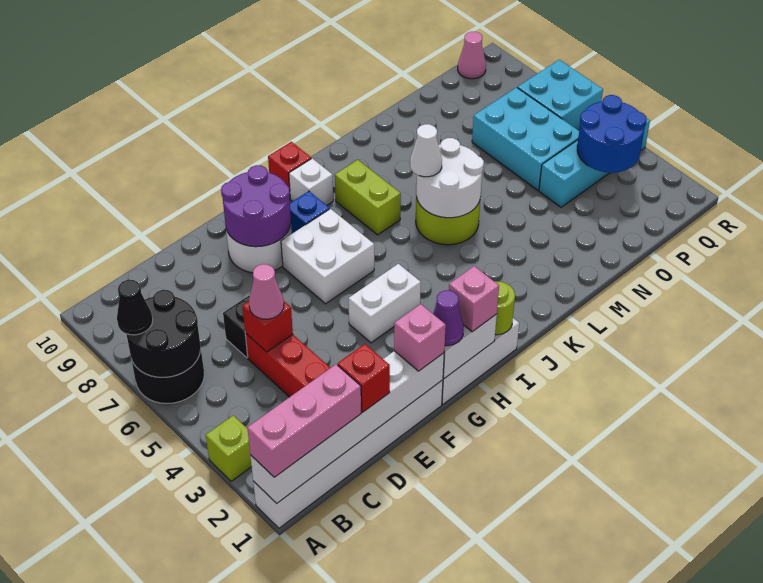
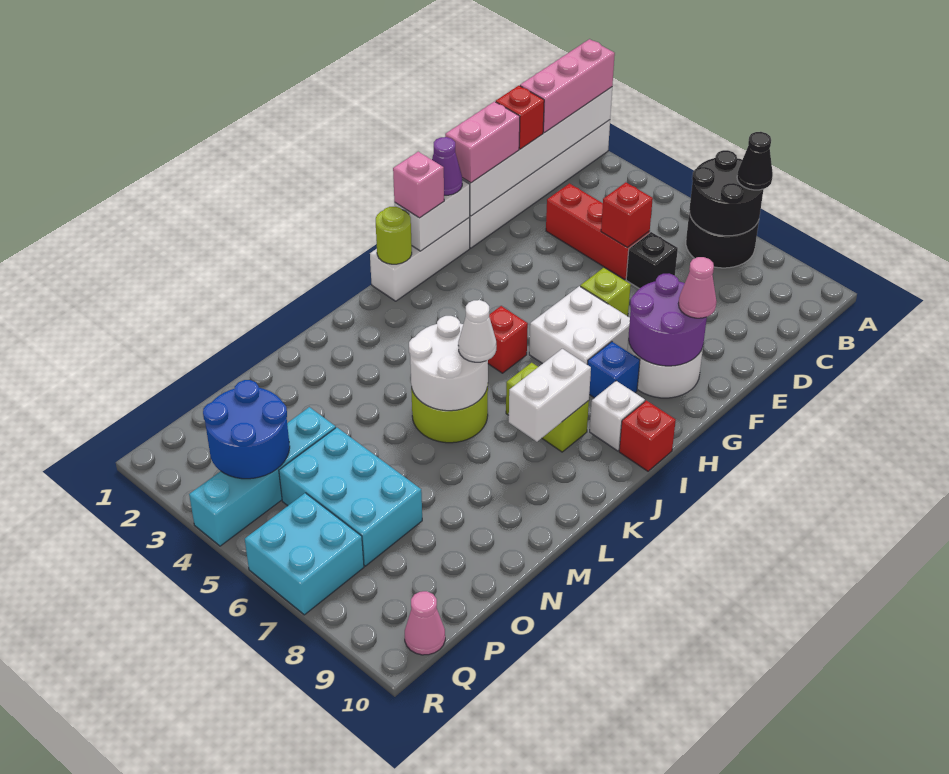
lime brick A3 level 1 -> lime brick F6 level 1
pink cone D5 level 3 -> pink cone F9 level 3
pink brick F1 level 3 -> pink brick E1:F1 level 3
white brick G4:H4 level 1 -> white brick J8:K8 level 2
none -> red brick I5 level 1

